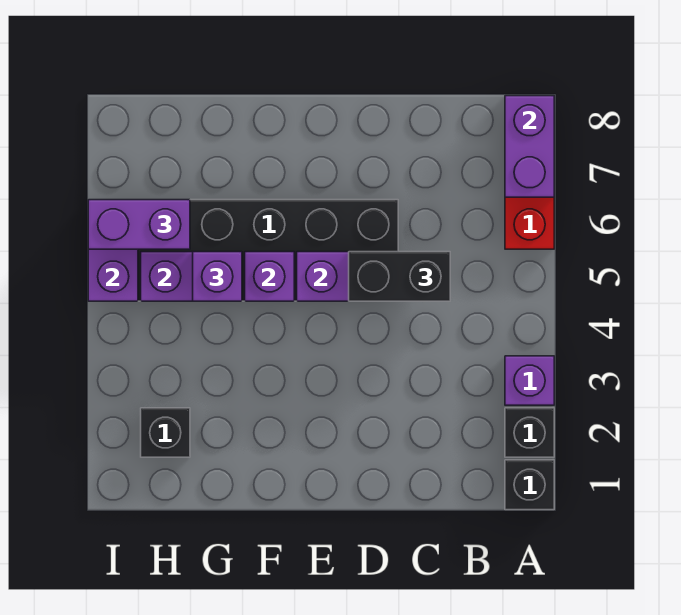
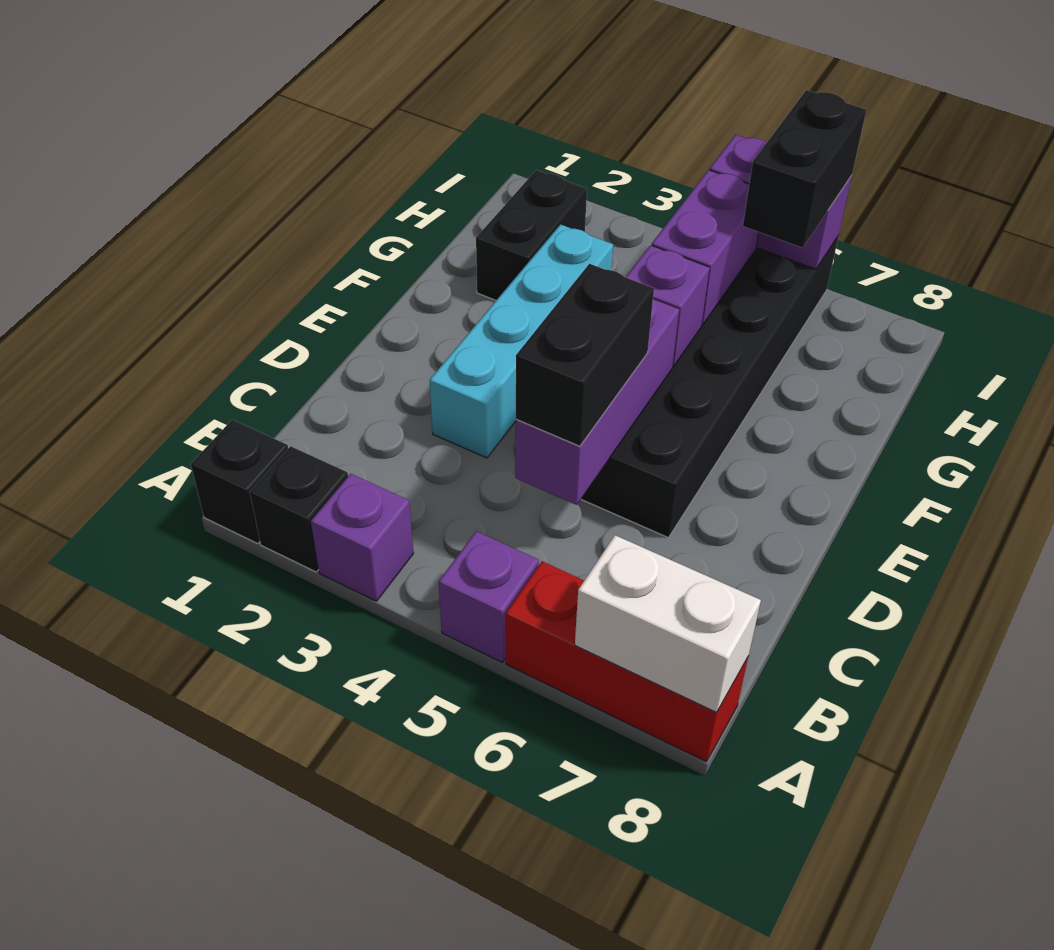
purple brick A7:A8 level 2 -> white brick A7:A8 level 2
none -> cyan brick D3:G3 level 1
purple brick G5 level 3 -> purple brick A5 level 1
black brick H2 level 1 -> black brick G2:H2 level 1
purple brick H6:I6 level 3 -> black brick H6:I6 level 3

